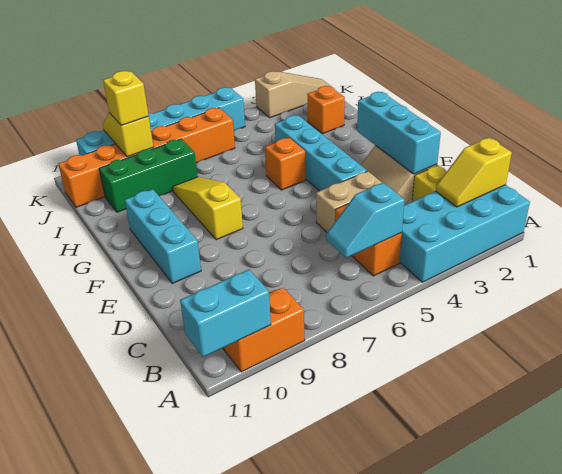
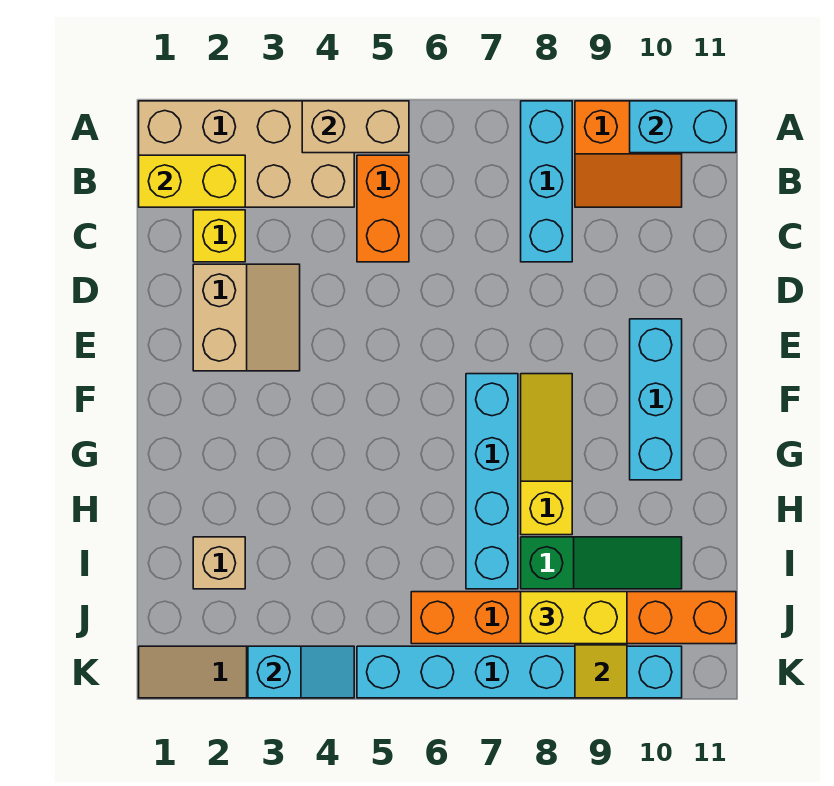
cyan brick A1:B4 level 1 -> tan brick A1:B4 level 1
yellow slope B1:B2 level 2 top 1 -> yellow brick B1:B2 level 2
cyan slope B5:B6 level 2 top 5 -> cyan slope K3:K4 level 2 top 3
cyan brick D2:F2 level 2 -> cyan brick A8:C8 level 1
tan brick D4:D5 level 1 -> tan brick A4:A5 level 2
cyan brick E4:H4 level 1 -> cyan brick F7:I7 level 1
yellow slope F8:H8 level 1 top F -> yellow slope F8:H8 level 1 top H
orange brick G5 level 1 -> none
orange brick I2 level 1 -> tan brick I2 level 1
green brick I8:I10 level 1 -> green slope I8:I10 level 1 top 8
yellow brick J9 level 3 -> yellow brick J8:J9 level 3

